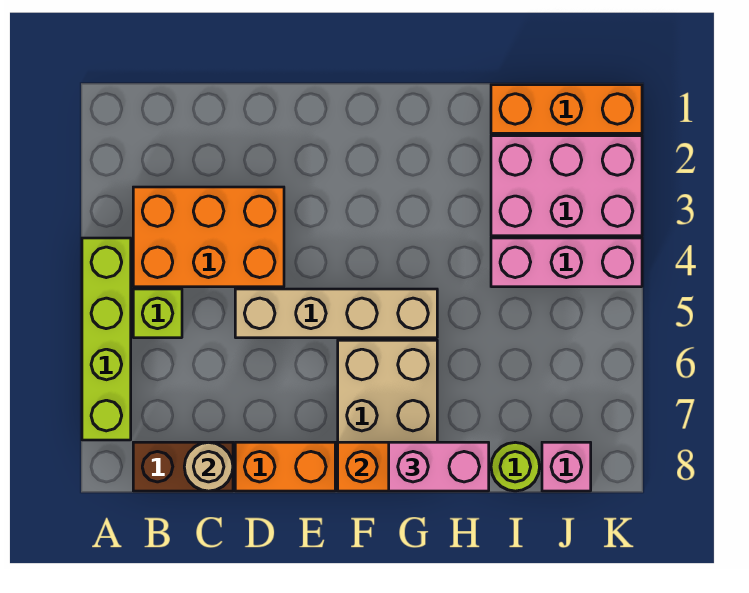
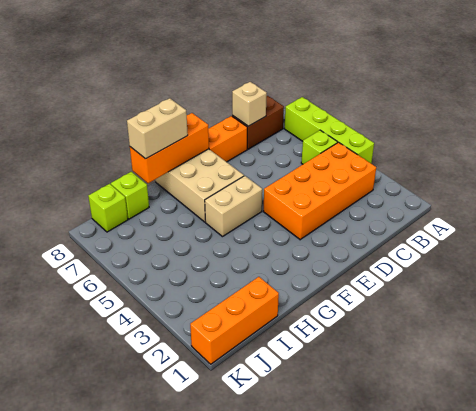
orange brick B3:D4 level 1 -> orange brick B3:E4 level 1
tan round brick C8 level 2 -> tan brick C8 level 2
tan brick D5:G5 level 1 -> tan brick F5:G5 level 1
pink brick G8:H8 level 3 -> tan brick G8:H8 level 3
pink brick I2:K3 level 1 -> none
pink brick I4:K4 level 1 -> none
lime round brick I8 level 1 -> lime brick I8 level 1
pink brick J8 level 1 -> lime brick J8 level 1

